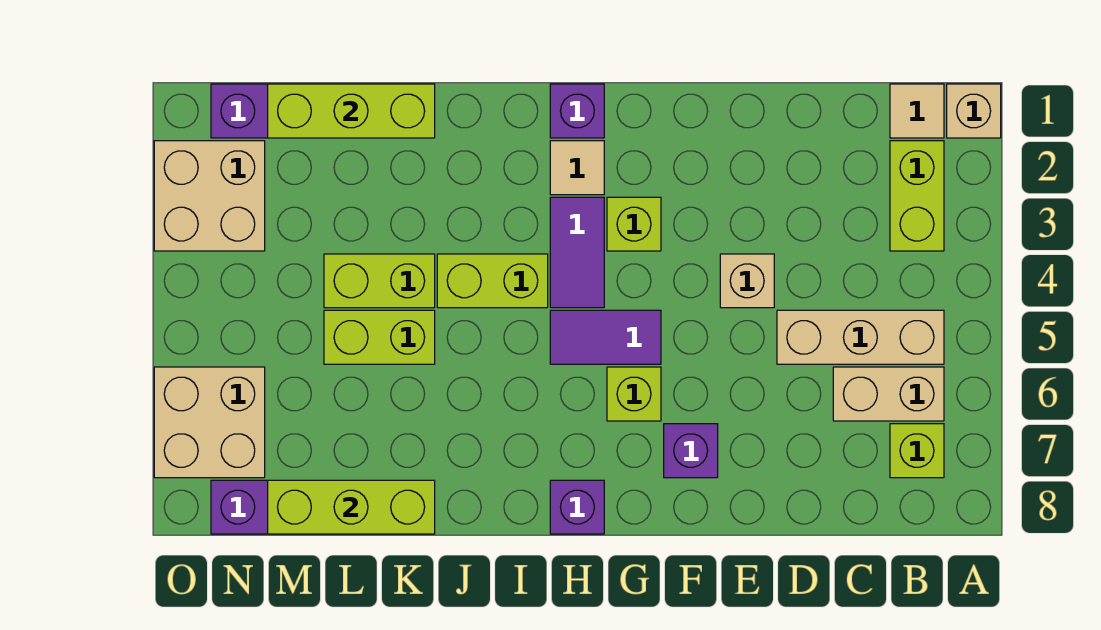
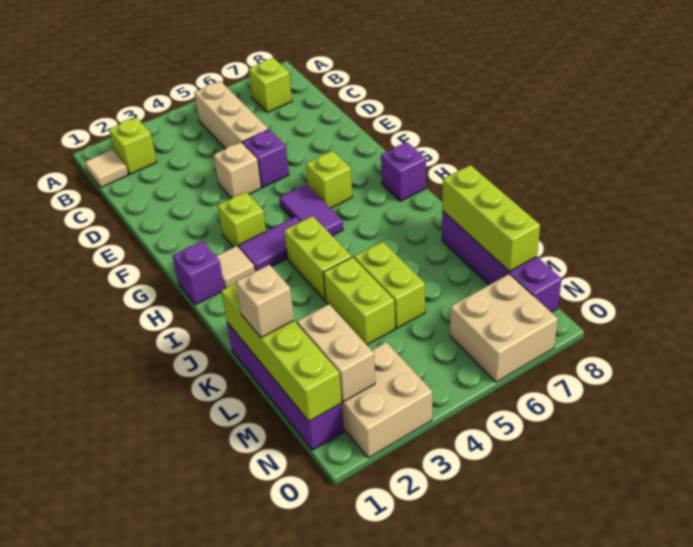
tan brick A1 level 1 -> tan brick L1 level 3
lime brick B2:B3 level 1 -> lime brick B2 level 1
tan brick B6:C6 level 1 -> tan brick M2:N2 level 2
purple brick F7 level 1 -> purple brick E5 level 1
lime brick K1:M1 level 2 -> lime brick K1:N1 level 2

